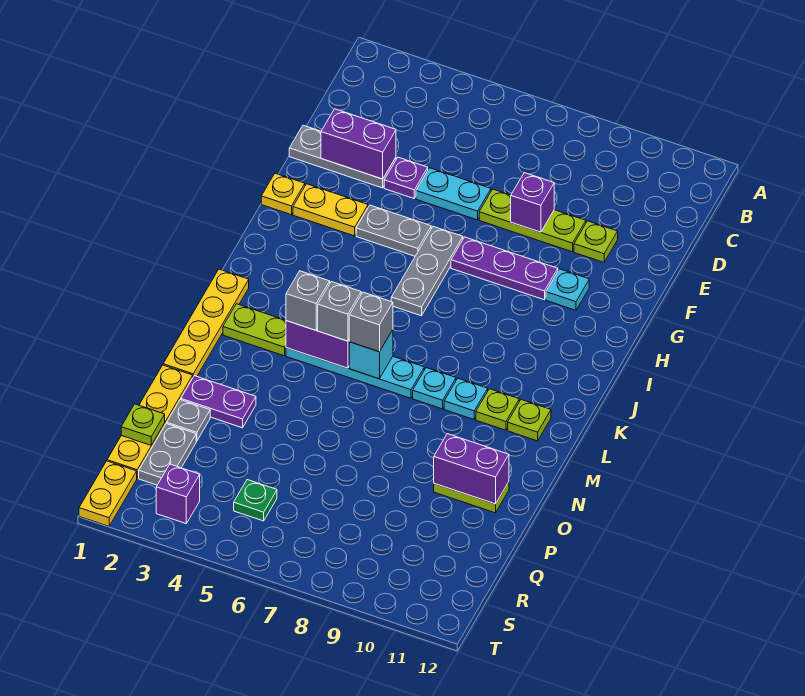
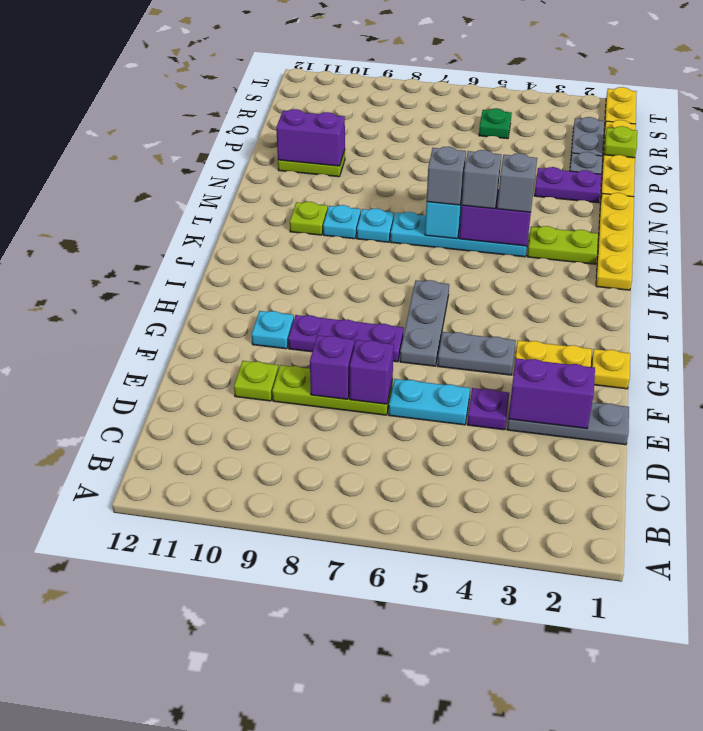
lime plate L11 level 1 -> none
purple brick S3 level 1 -> purple brick E7 level 2

